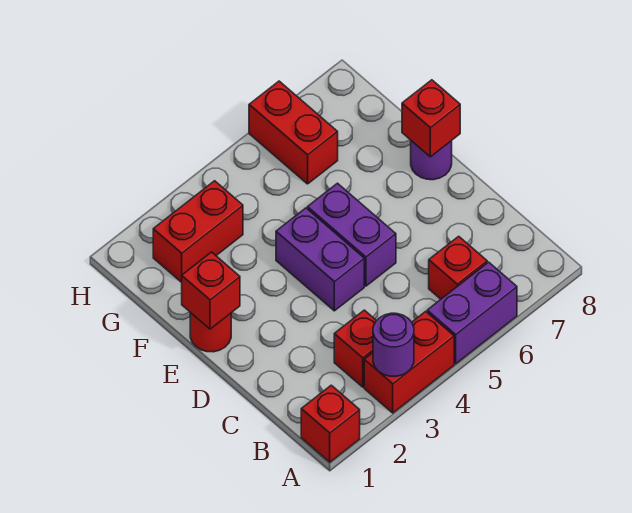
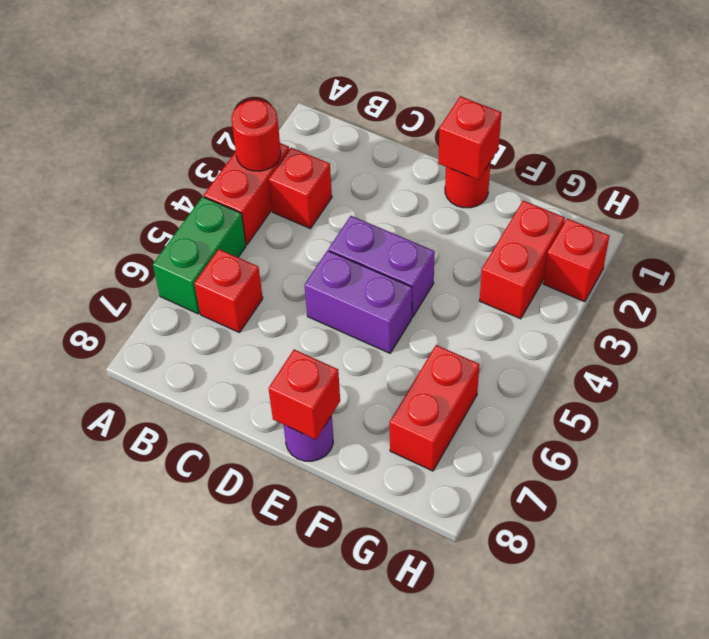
red brick A1 level 1 -> red brick H2 level 1
purple round brick A3 level 2 -> red round brick A3 level 2
purple brick A5:A6 level 1 -> green brick A5:A6 level 1
red brick G6:H6 level 1 -> red brick G6:G7 level 1

